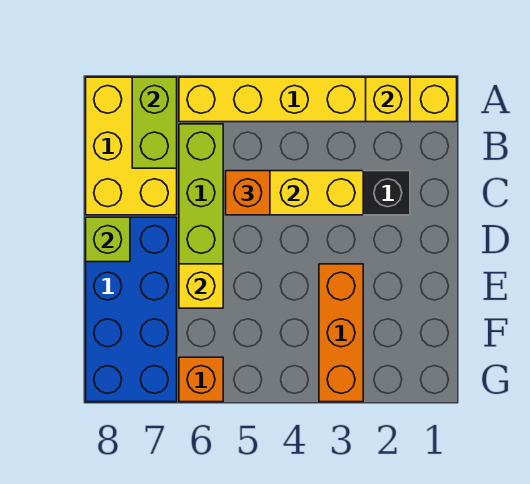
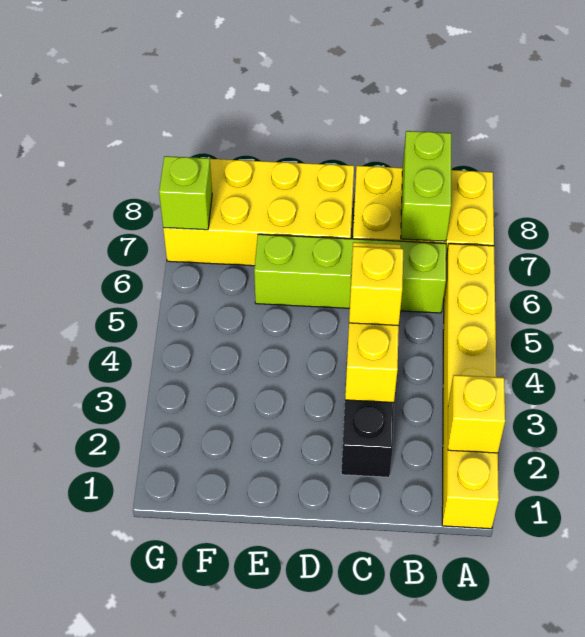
lime brick A7:B7 level 2 -> lime brick B7:B8 level 2
orange brick C5 level 3 -> none
blue brick D7:G8 level 1 -> yellow brick D7:G8 level 1
lime brick D8 level 2 -> lime brick G7 level 2
orange brick E3:G3 level 1 -> none
yellow brick E6 level 2 -> yellow brick C4 level 3
orange brick G6 level 1 -> none

